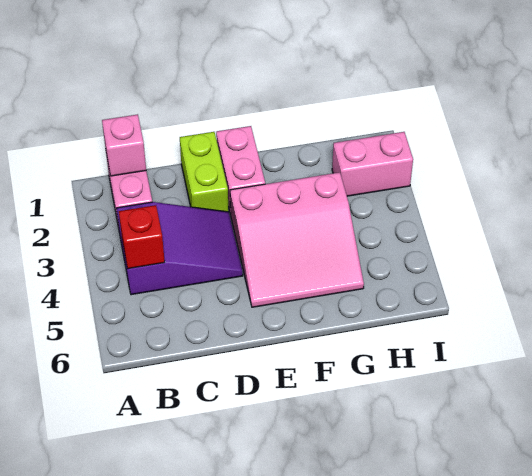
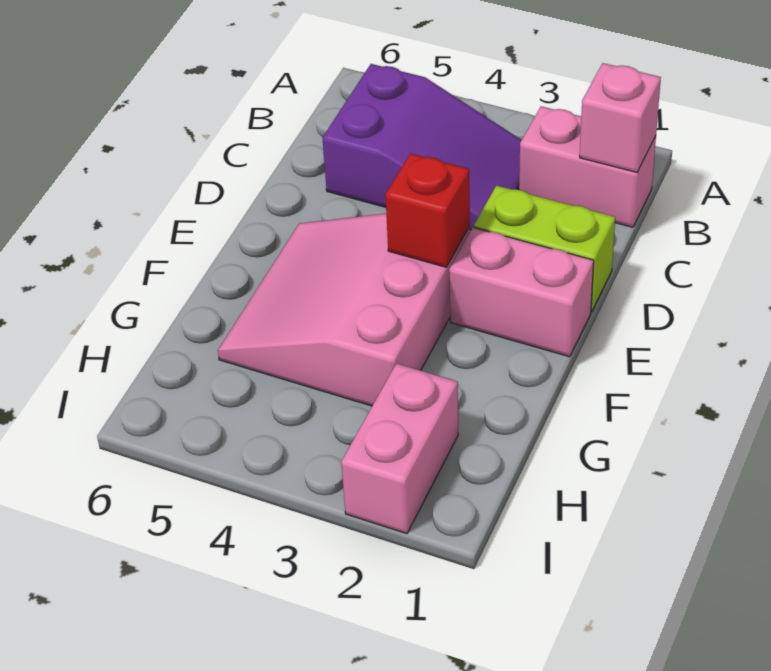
purple slope B3:D4 level 1 top B -> purple slope B3:C5 level 1 top 5
red brick B4 level 2 -> red brick E3 level 2

